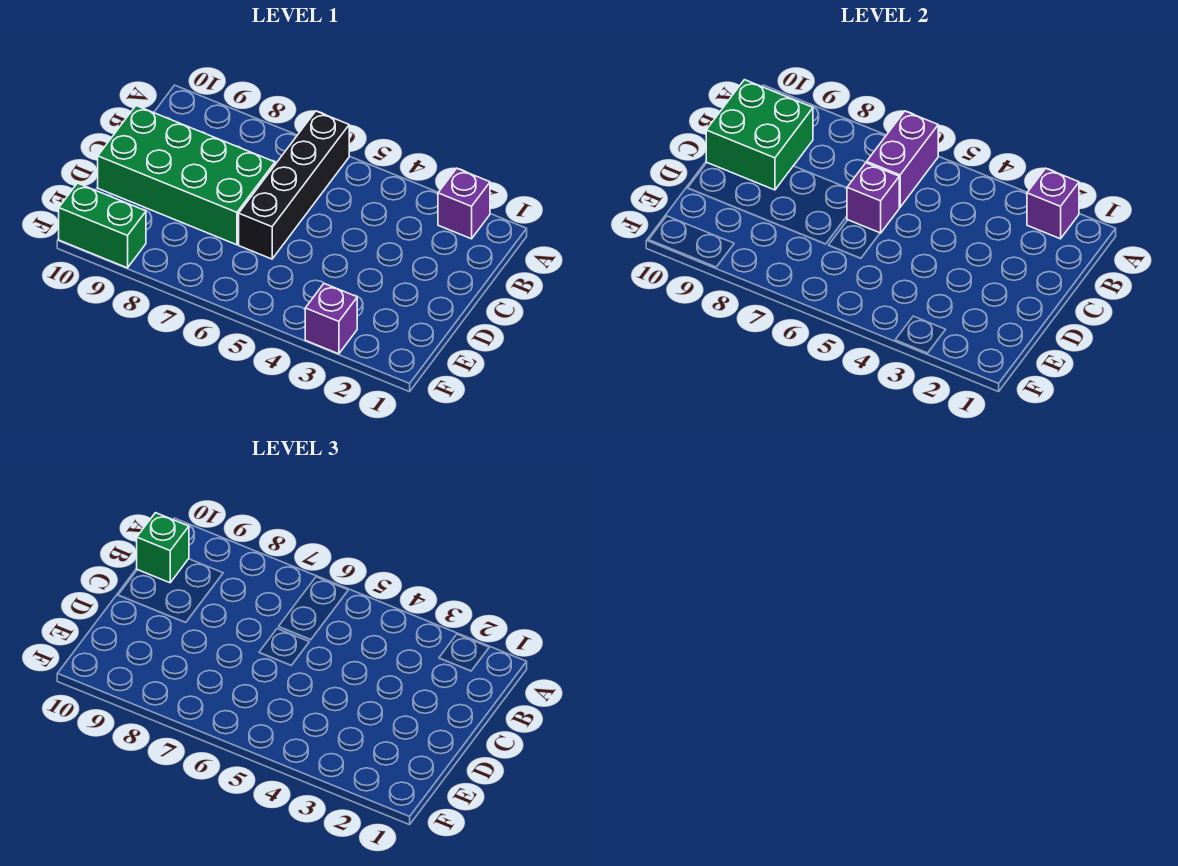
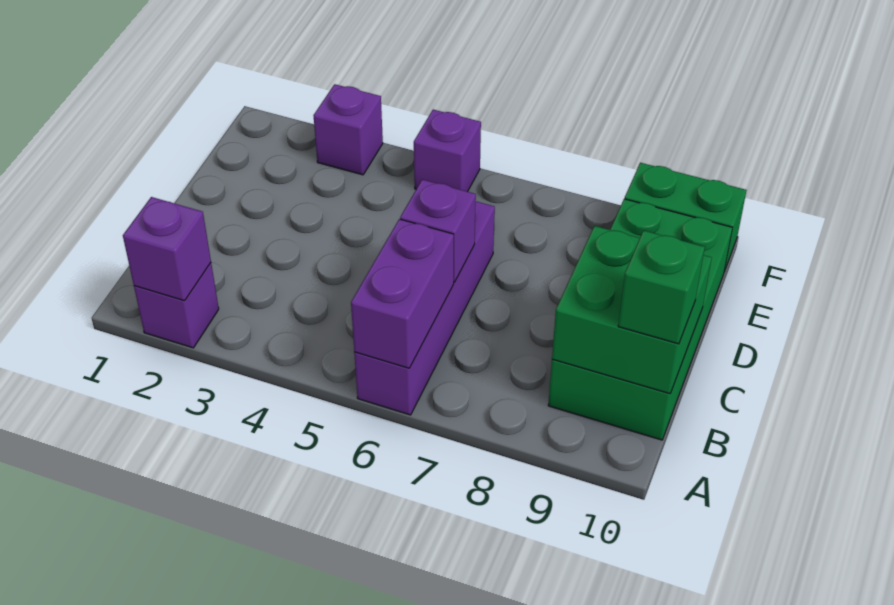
black brick A6:D6 level 1 -> purple brick A6:D6 level 1
green brick C7:D10 level 1 -> green brick B9:E10 level 1
none -> purple brick F5 level 1

